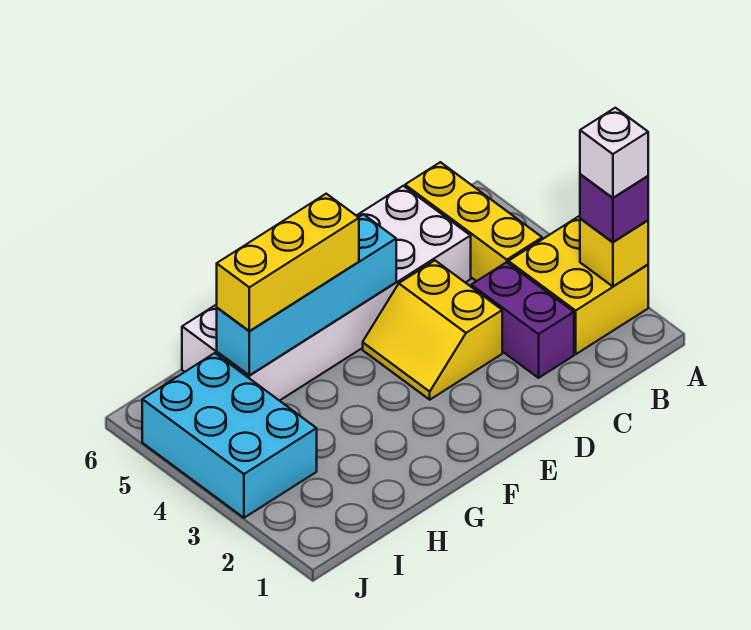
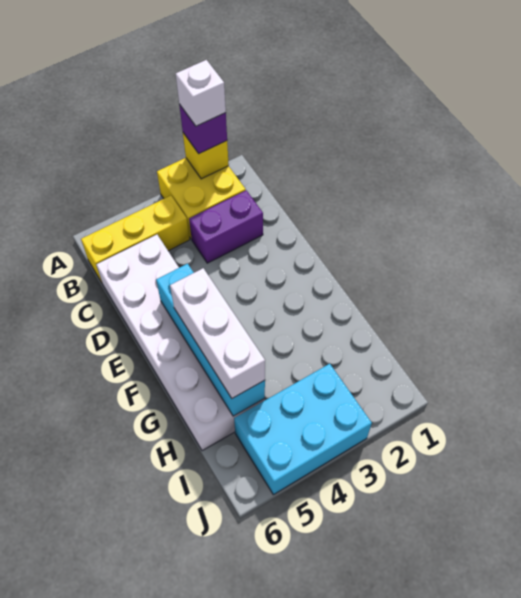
yellow slope D3:E4 level 1 top D -> none
yellow brick F5:H5 level 3 -> white brick F5:H5 level 3

